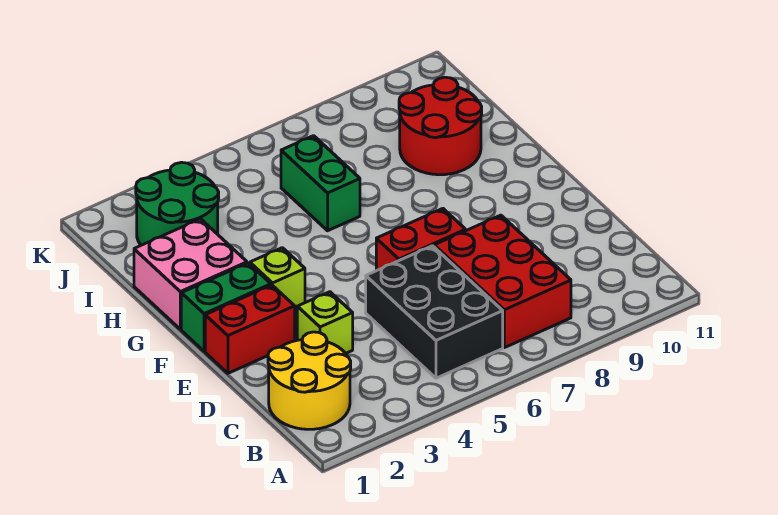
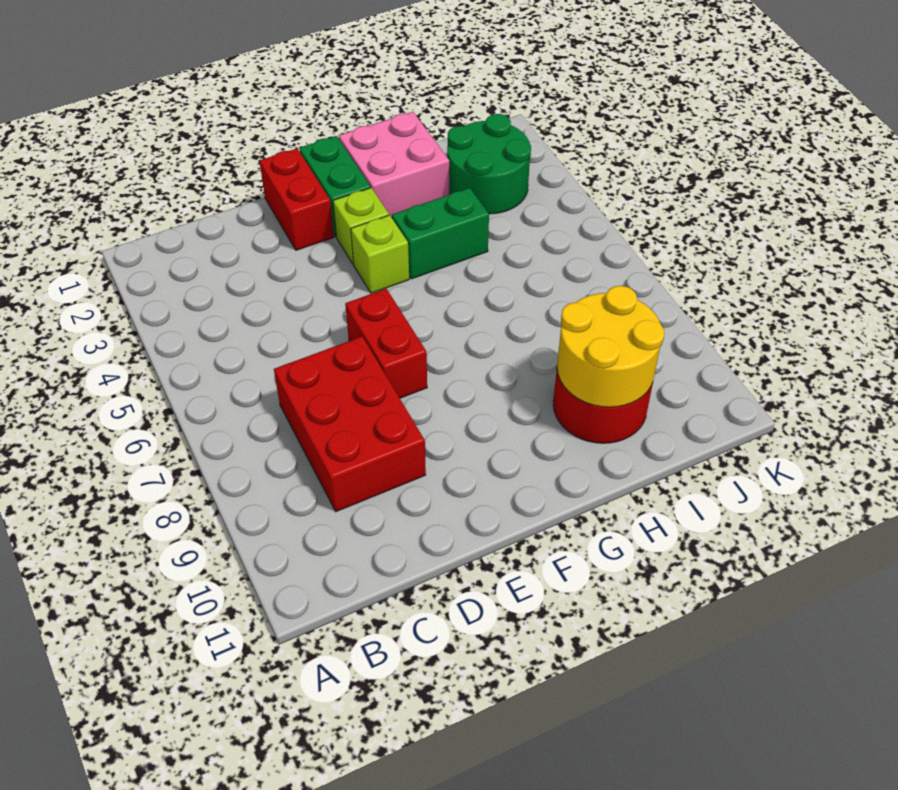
yellow round brick B1:C2 level 1 -> yellow round brick H9:I10 level 2
black brick B5:D6 level 1 -> none
red brick B7:D8 level 1 -> red brick C7:D9 level 1
lime brick D3 level 1 -> lime brick F4 level 1
green brick H6:I6 level 1 -> green brick G4:H4 level 1

